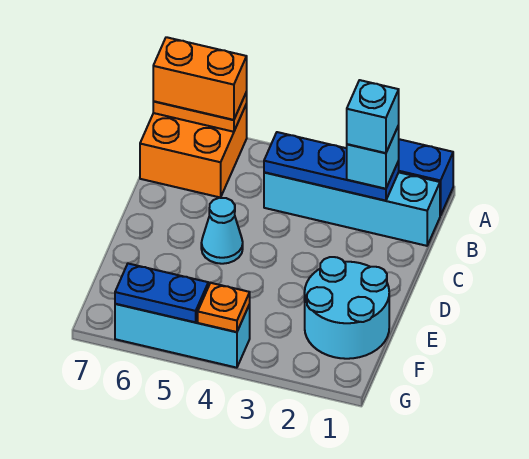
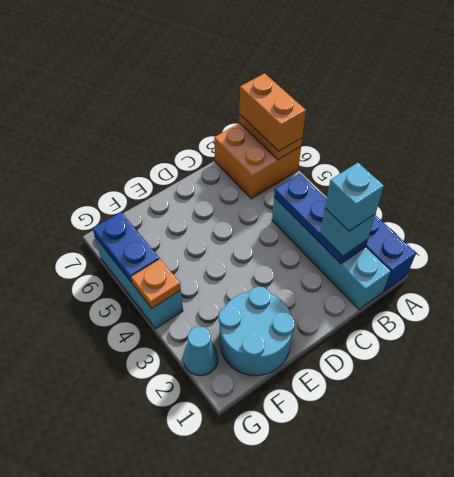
cyan cone D5 level 1 -> cyan cone G2 level 1

